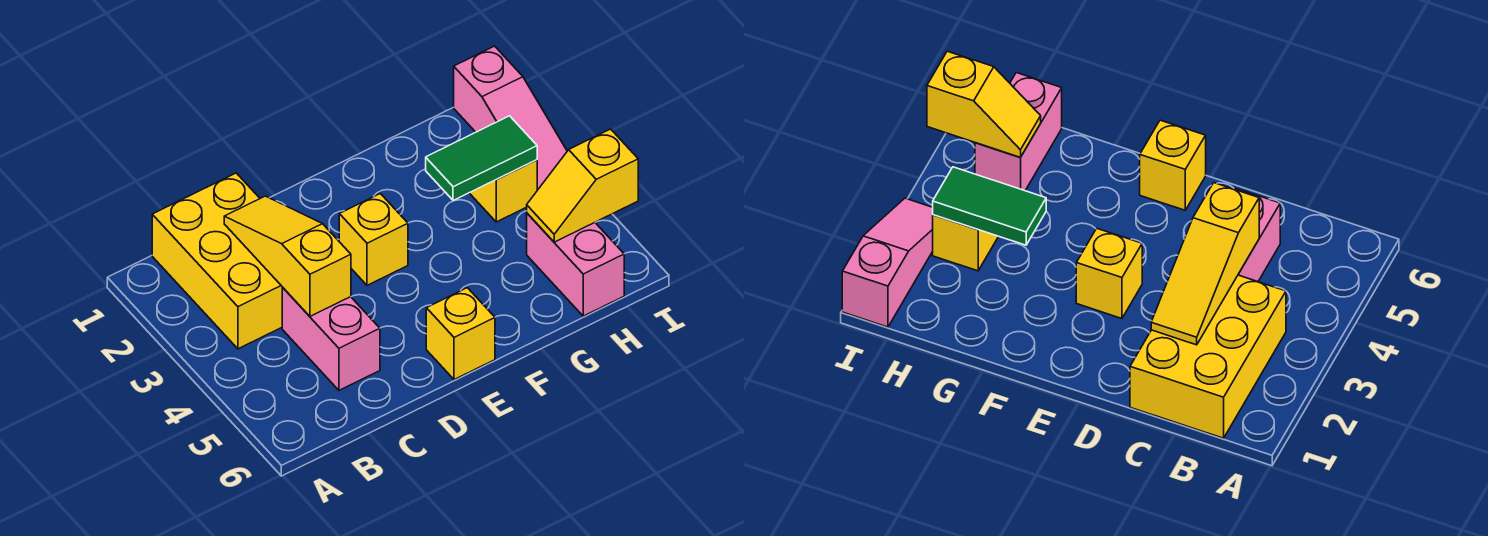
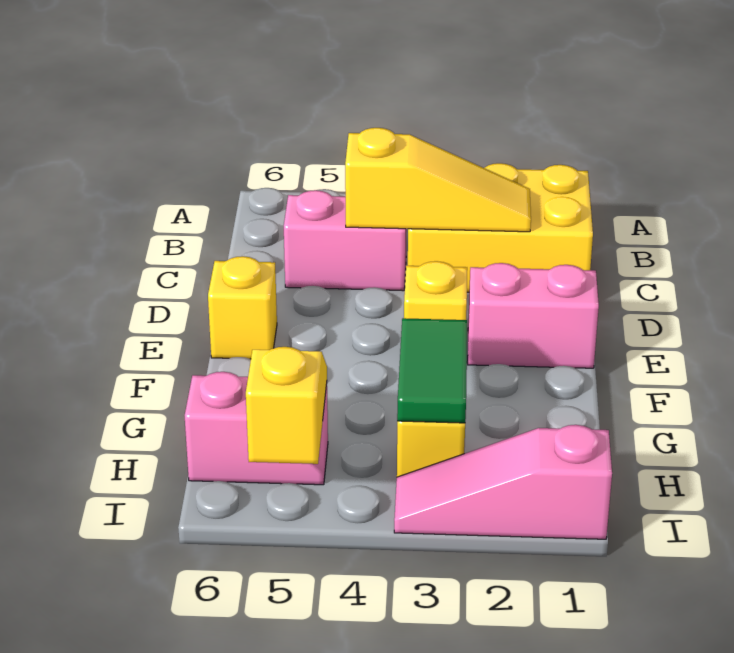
none -> pink brick E1:E2 level 1

